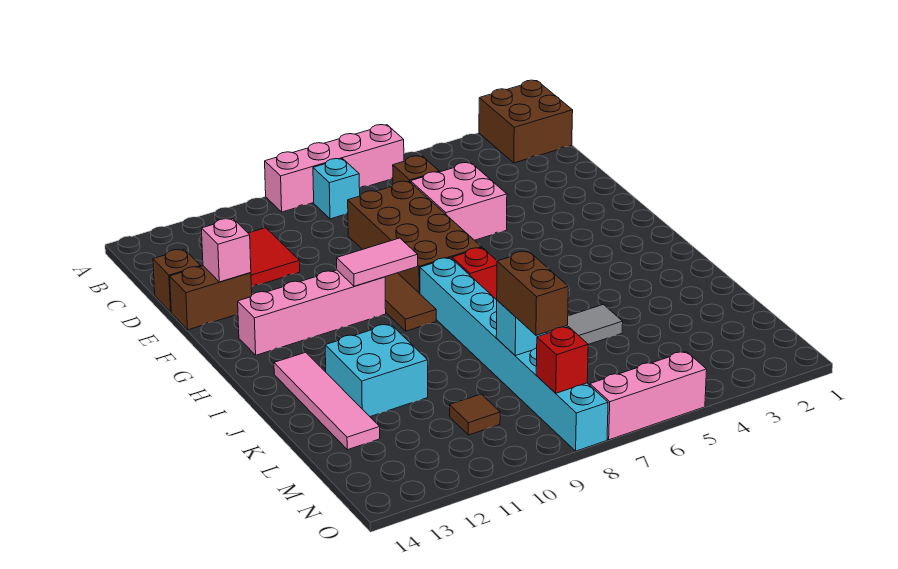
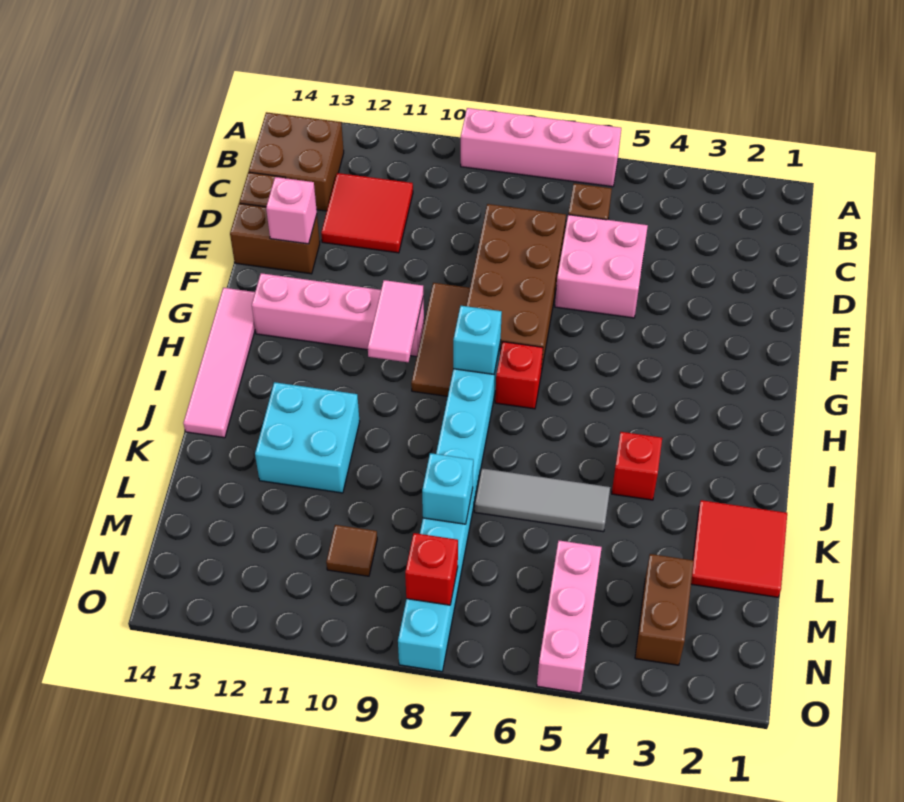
brown brick A1:B2 level 1 -> brown brick B13:C14 level 1
cyan brick B8 level 1 -> cyan brick H8 level 2
pink tile G9:G10 level 2 -> pink tile G10:H10 level 2
pink tile I13:L13 level 1 -> pink tile G14:J14 level 1
none -> red brick J4 level 1
none -> red tile K1:L2 level 1
brown brick L8:M8 level 3 -> brown brick M3:N3 level 1
pink brick O5:O7 level 1 -> pink brick M5:O5 level 1

